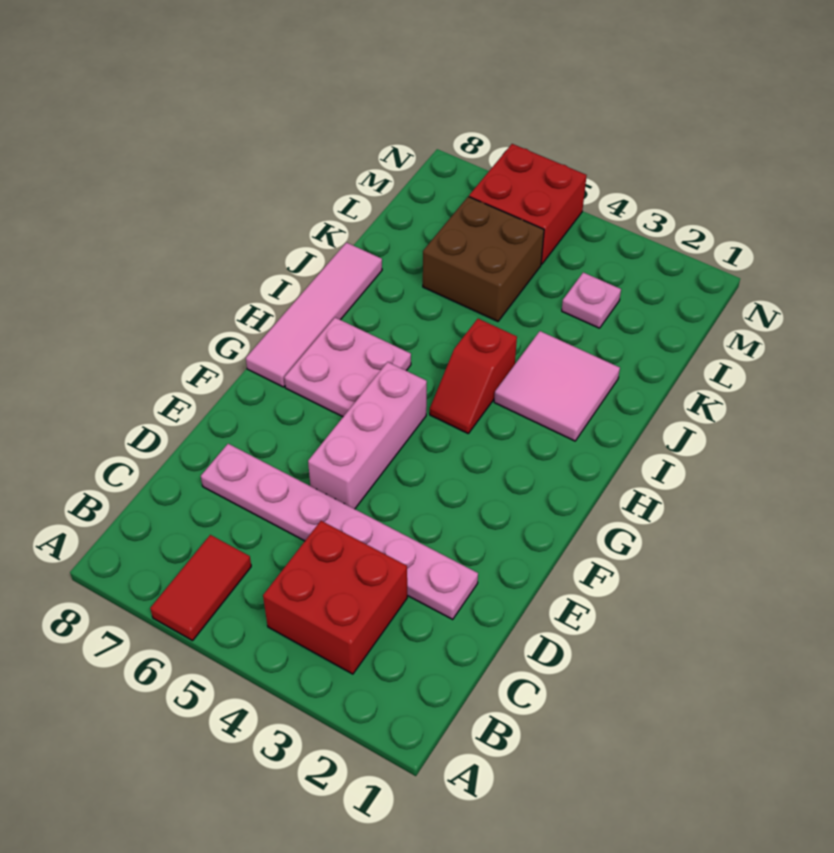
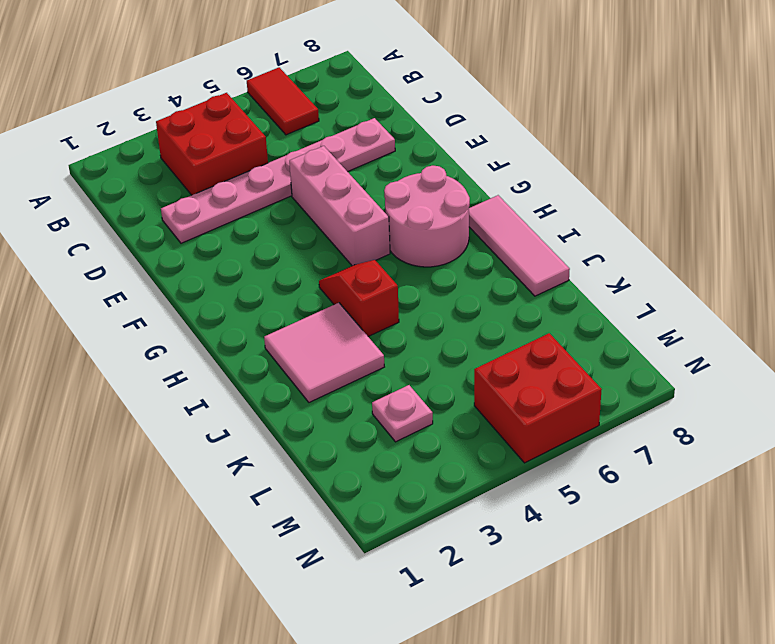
pink plate G6:H7 level 1 -> pink round brick G6:H7 level 1
pink tile G8:J8 level 1 -> pink tile H8:J8 level 1
brown brick K5:L6 level 1 -> none

